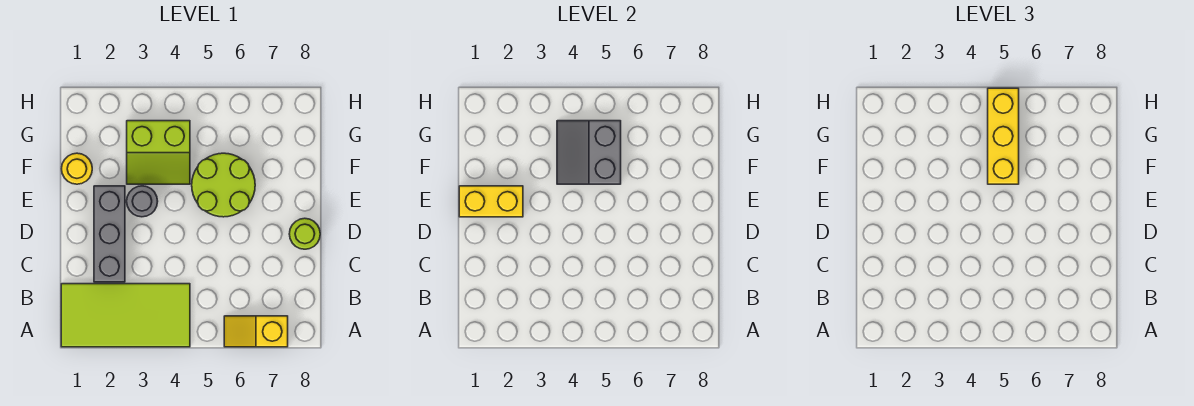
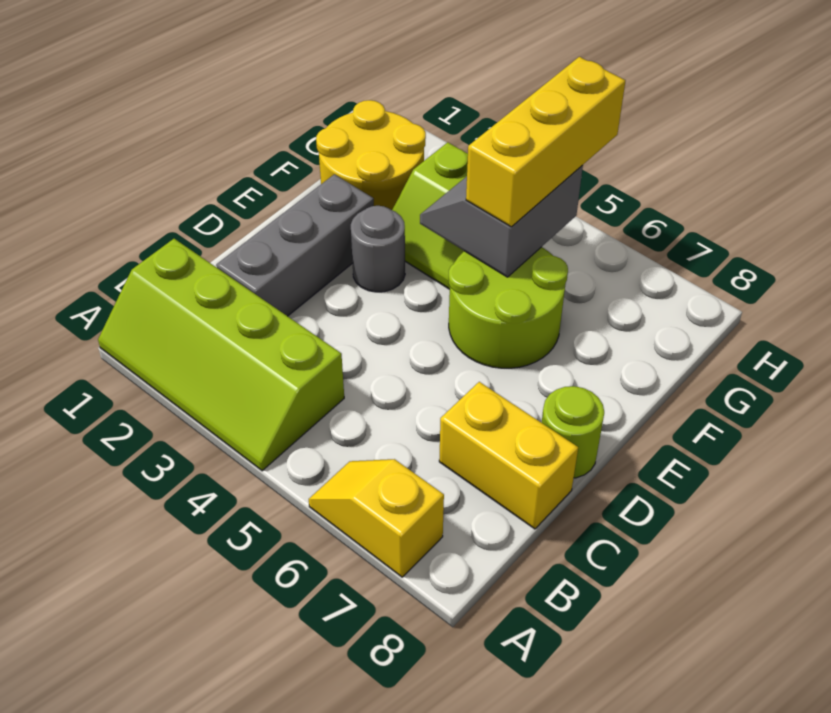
lime tile A1:B4 level 1 -> lime slope A1:B4 level 1 top B
yellow brick E1:E2 level 2 -> yellow brick C7:C8 level 1
yellow round brick F1 level 1 -> yellow round brick F1:G2 level 1

